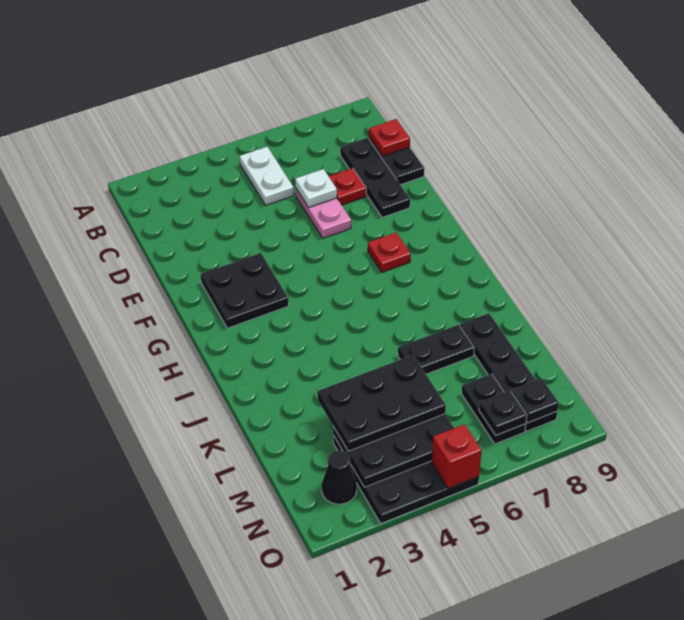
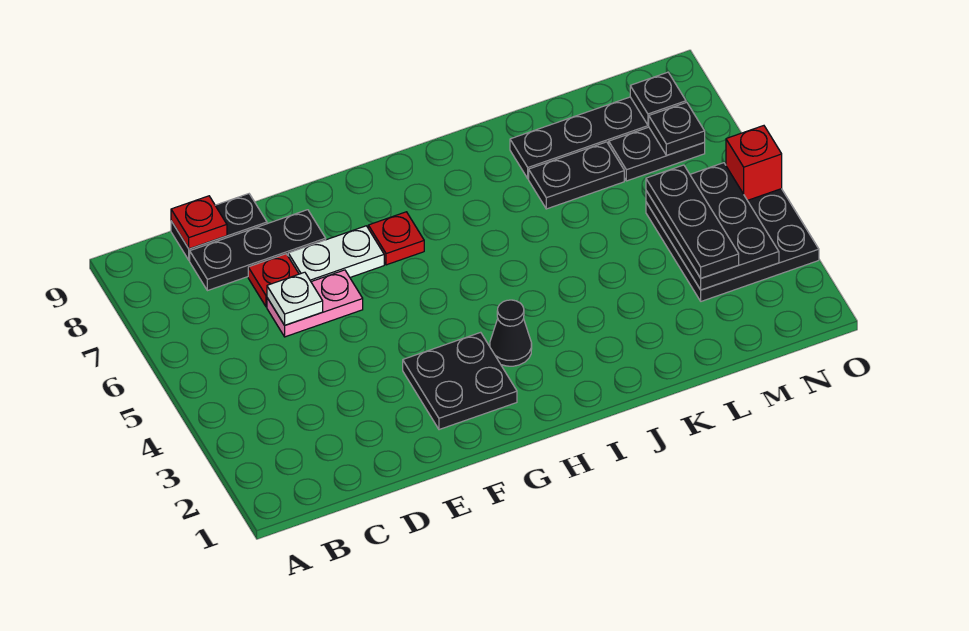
white plate B5:C5 level 1 -> white plate E7:F7 level 1
black plate K6:K7 level 1 -> black plate K7:L7 level 1
black plate L3:M5 level 3 -> black plate M3:M5 level 3
black cone N2 level 1 -> black cone H3 level 1

